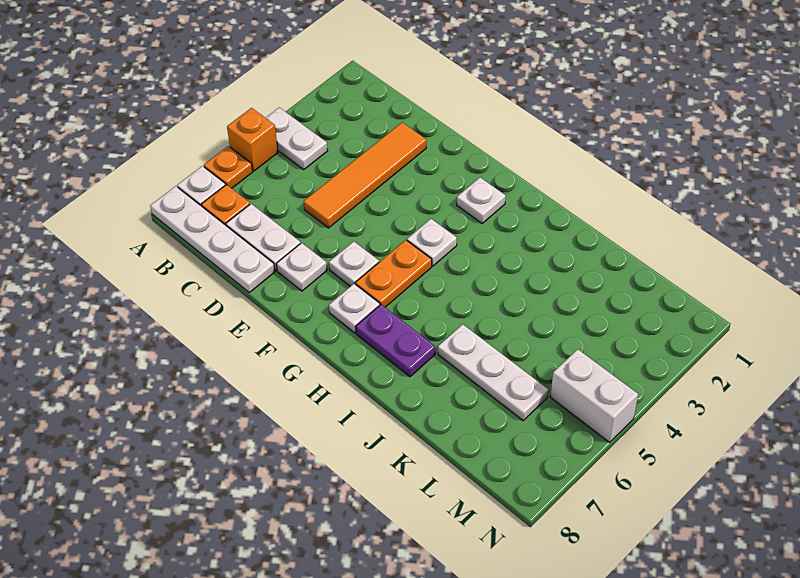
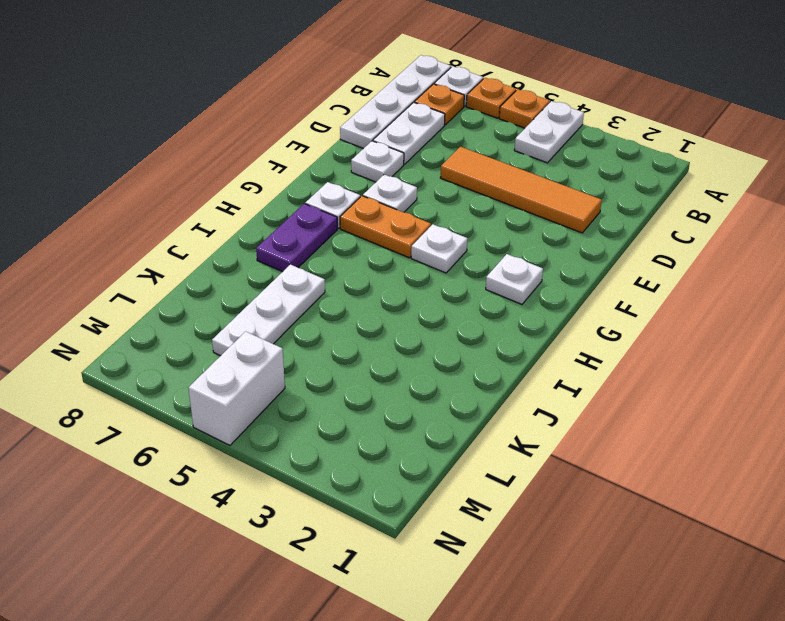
orange brick A5 level 1 -> orange plate A5 level 1

